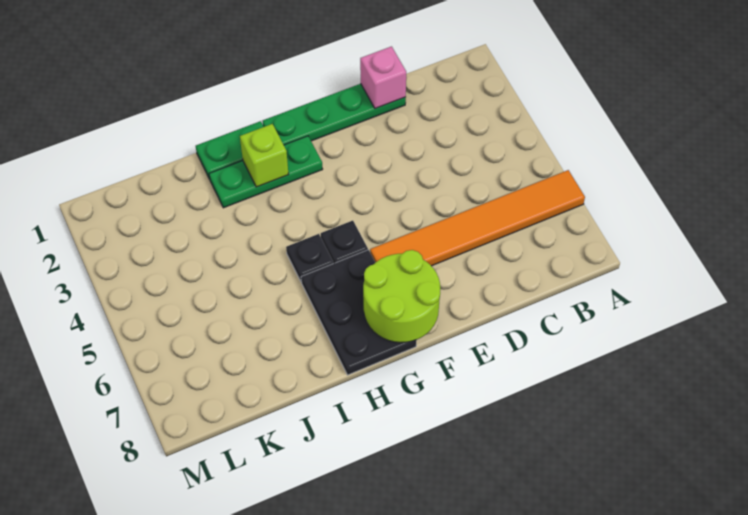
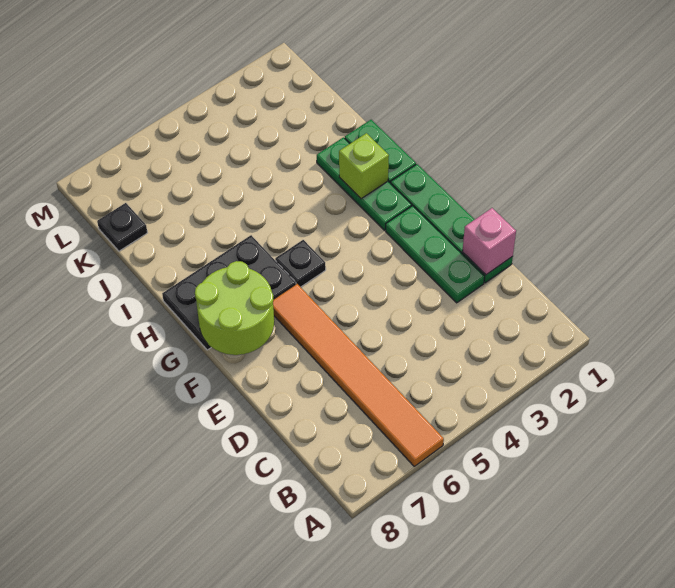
none -> green plate D2:F2 level 1
black plate H5 level 1 -> black plate K8 level 1

